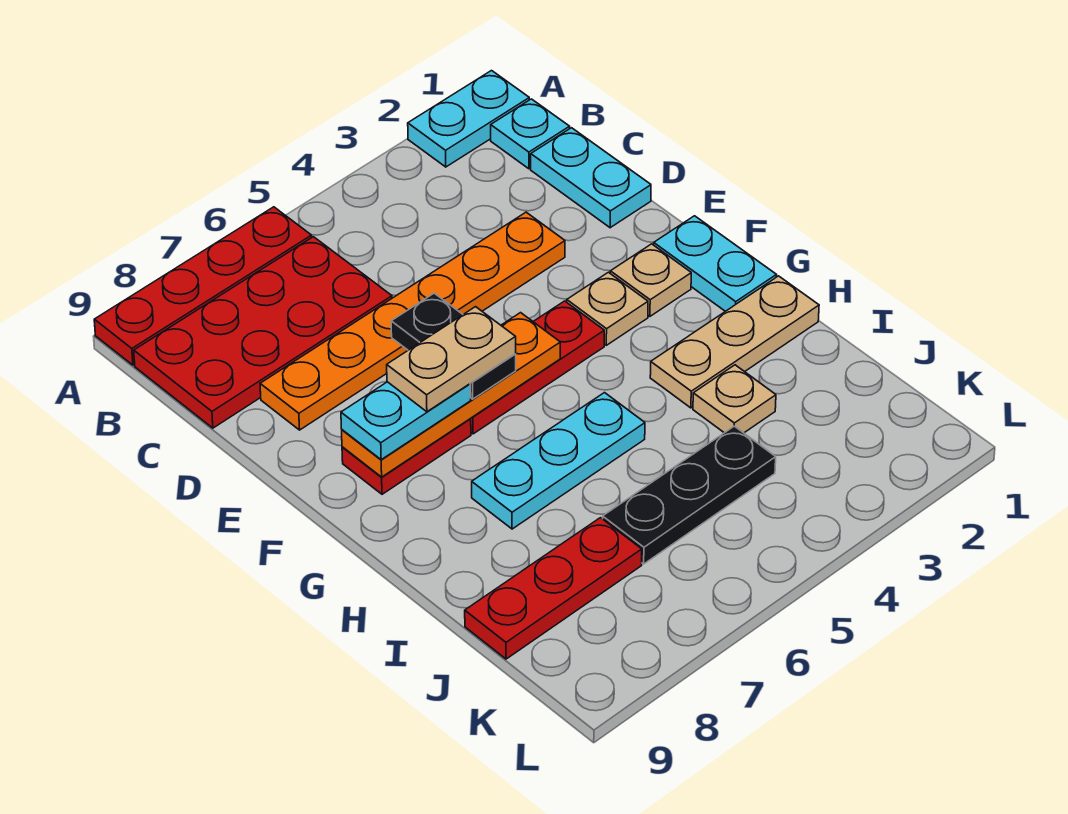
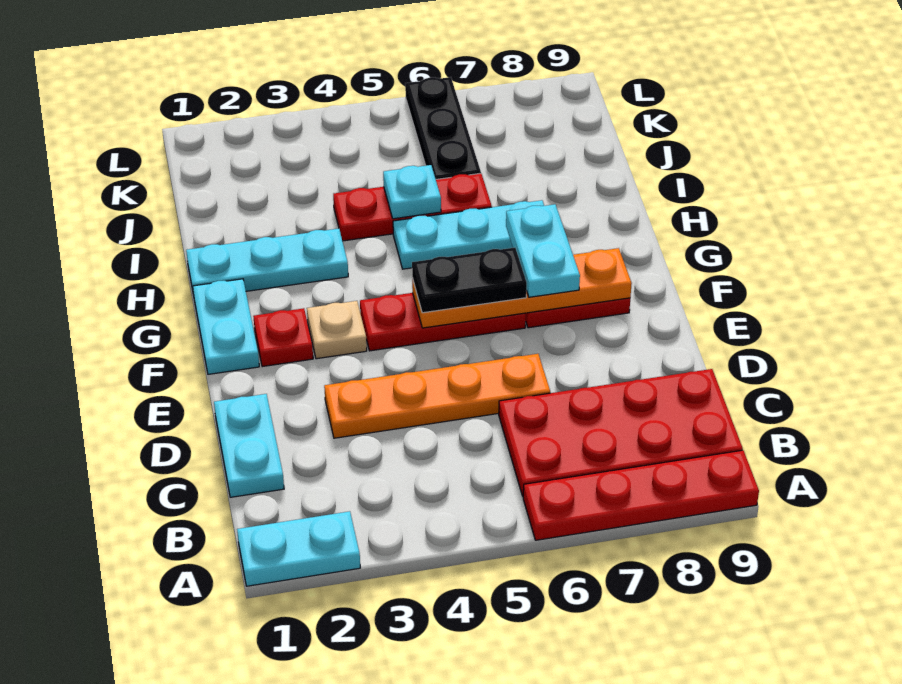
cyan plate B1 level 1 -> cyan plate I5 level 2
orange plate D3:D8 level 1 -> orange plate D3:D6 level 1
black plate E6:F6 level 3 -> black plate F5:F6 level 3
tan plate F2 level 1 -> red plate F2 level 1
tan plate F6:F7 level 4 -> none
cyan plate F7:F8 level 3 -> cyan plate F7:G7 level 3
tan plate H1:H3 level 1 -> cyan plate H1:H3 level 1
tan plate I3 level 1 -> none
black plate J4:J6 level 1 -> black plate J6:L6 level 1
red plate J7:J9 level 1 -> red plate I4:I6 level 1

